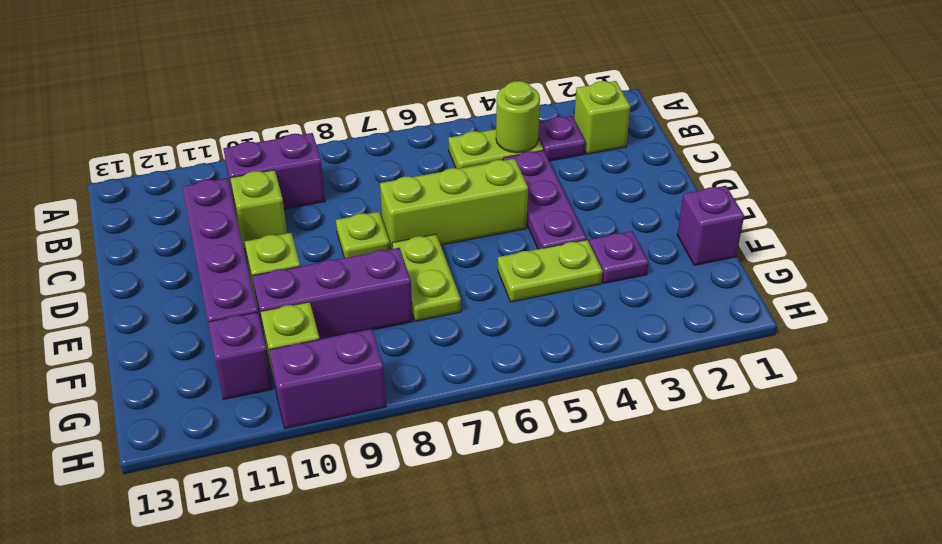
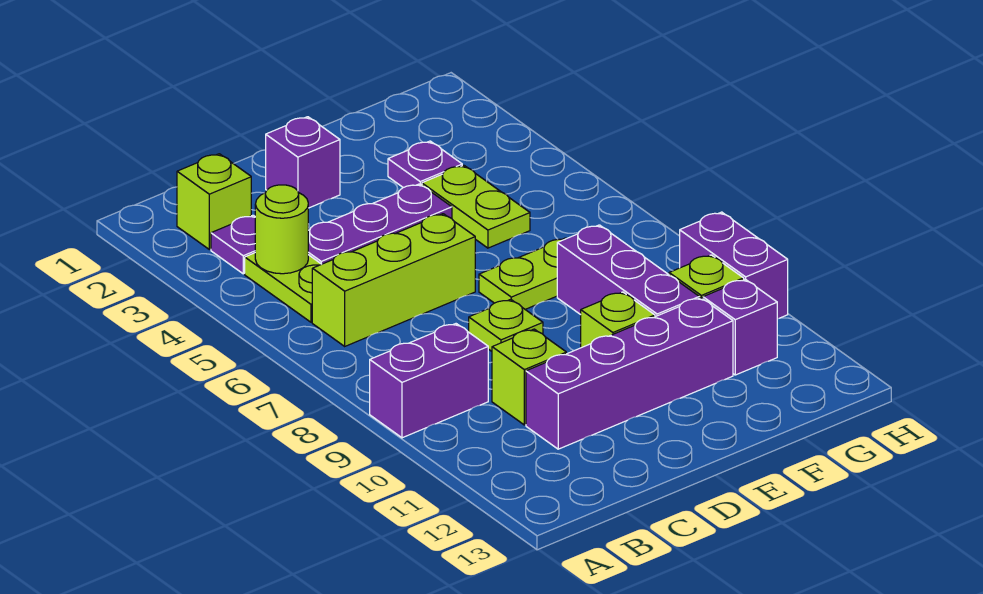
purple brick B9:B10 level 1 -> purple brick A9:B9 level 1
lime brick D5:D7 level 1 -> lime brick B6:D6 level 1
purple brick F1 level 1 -> purple brick D2 level 1

